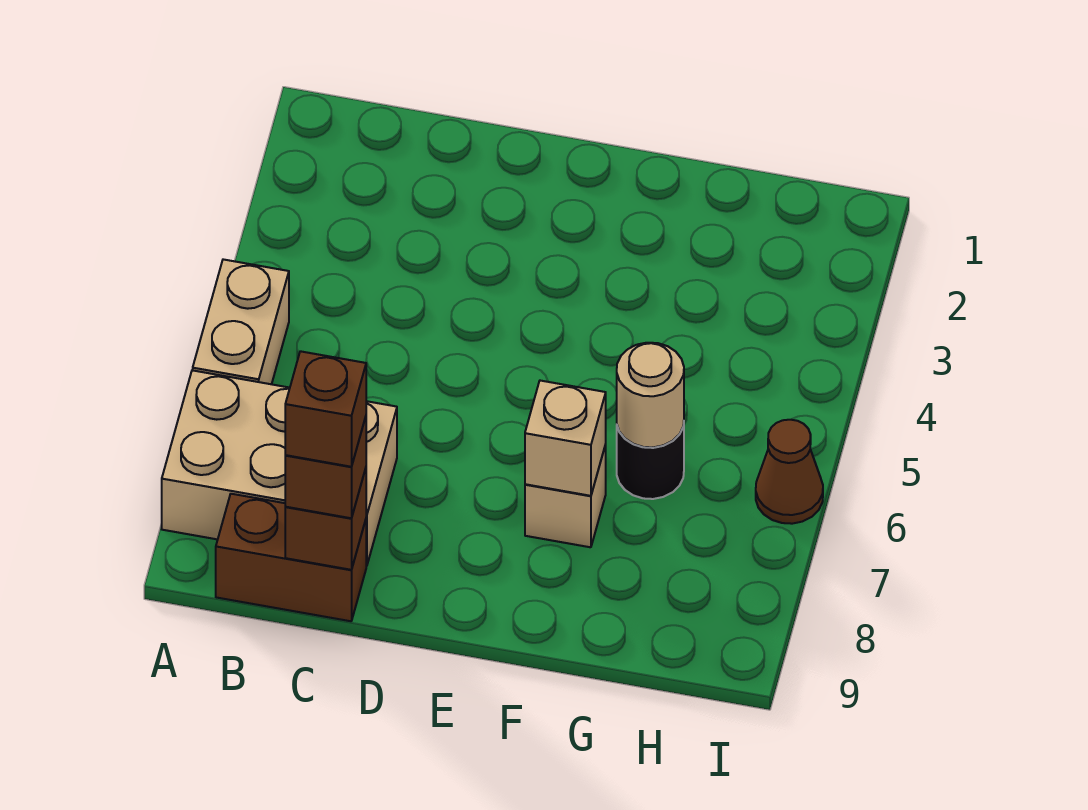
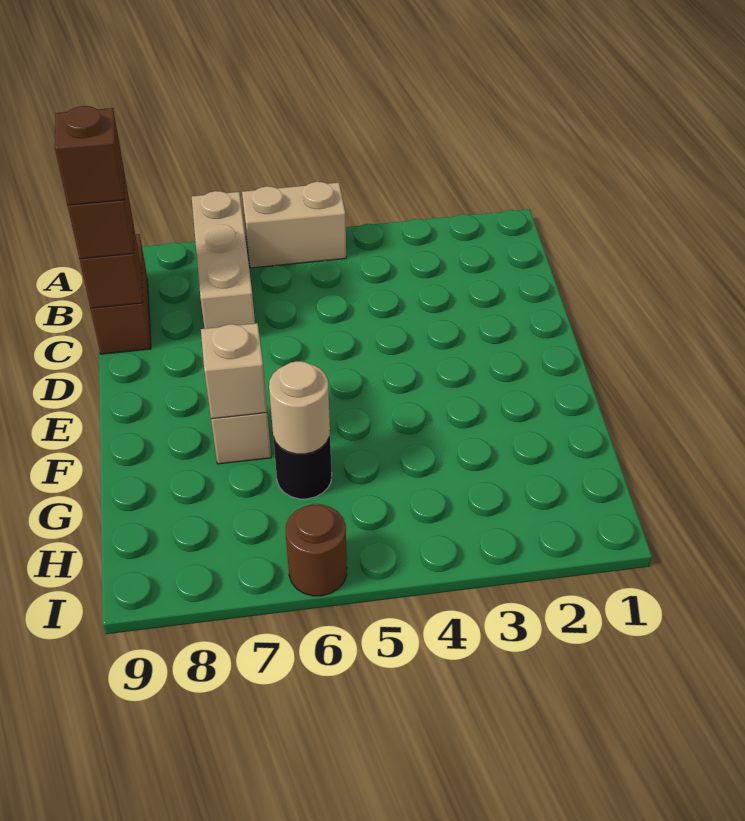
tan brick A7:C8 level 1 -> tan brick A7:C7 level 1
brown cone I6 level 1 -> brown round brick I6 level 1

